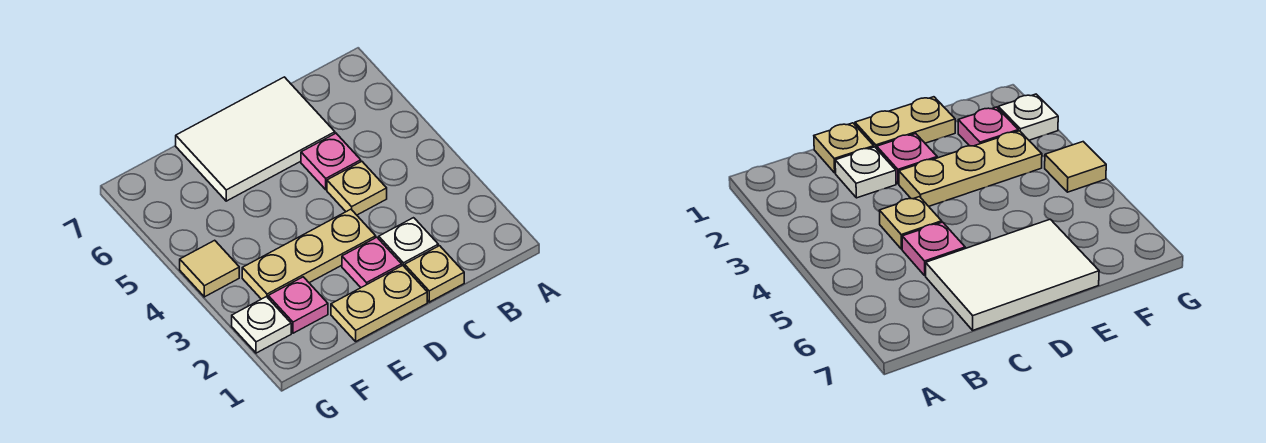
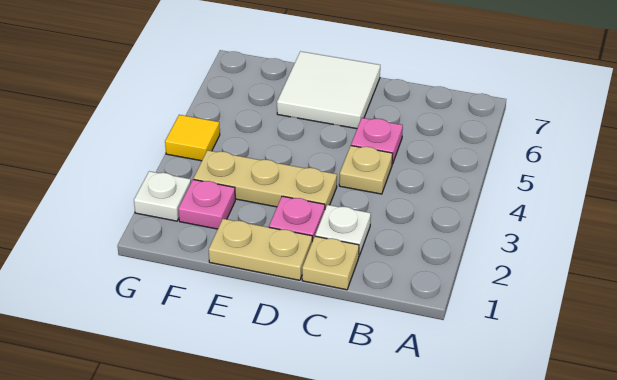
white tile C6:E7 level 1 -> white tile D6:E7 level 1
tan tile G4 level 1 -> yellow tile G4 level 1

